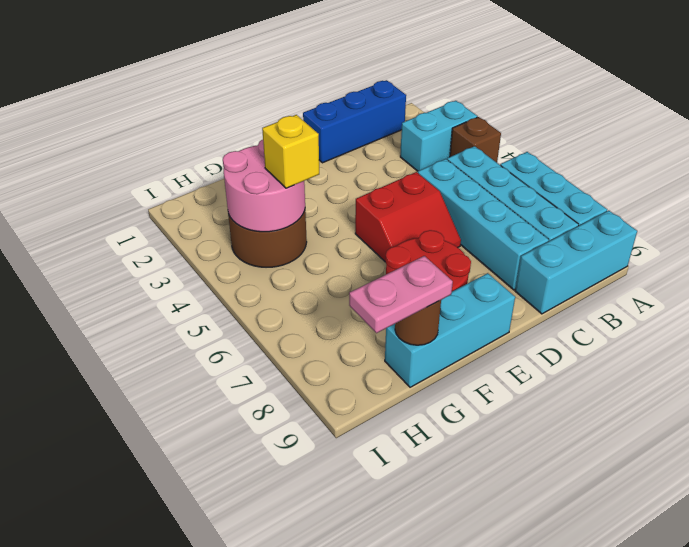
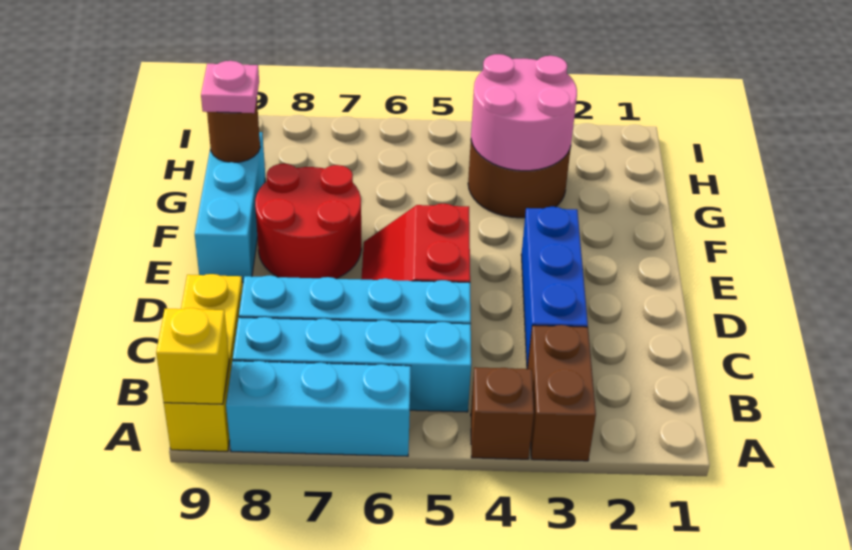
cyan brick A3:B3 level 1 -> brown brick A3:B3 level 1
cyan brick A9:C9 level 1 -> yellow brick A9:C9 level 1
blue brick B1:D1 level 1 -> blue brick C3:E3 level 1
yellow brick G4 level 3 -> yellow brick A9 level 2
pink plate G9:H9 level 3 -> pink plate G9 level 3

